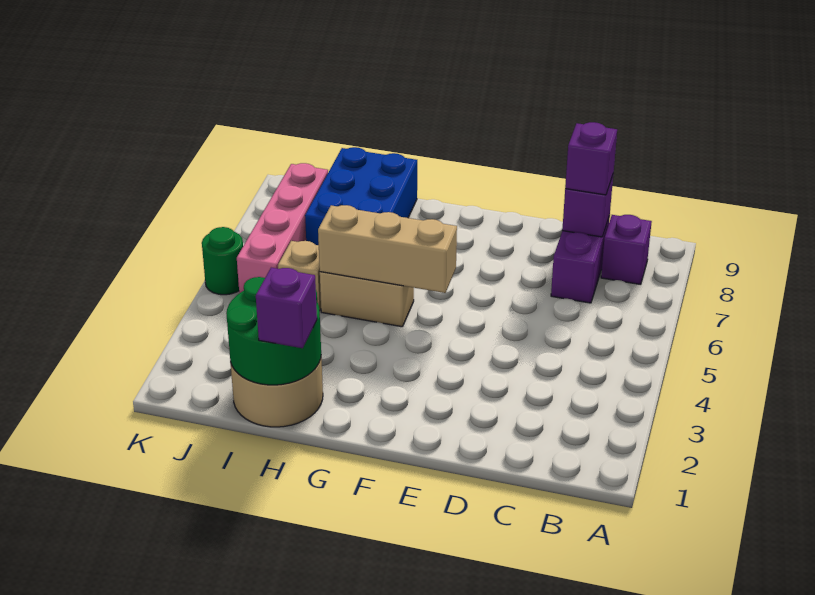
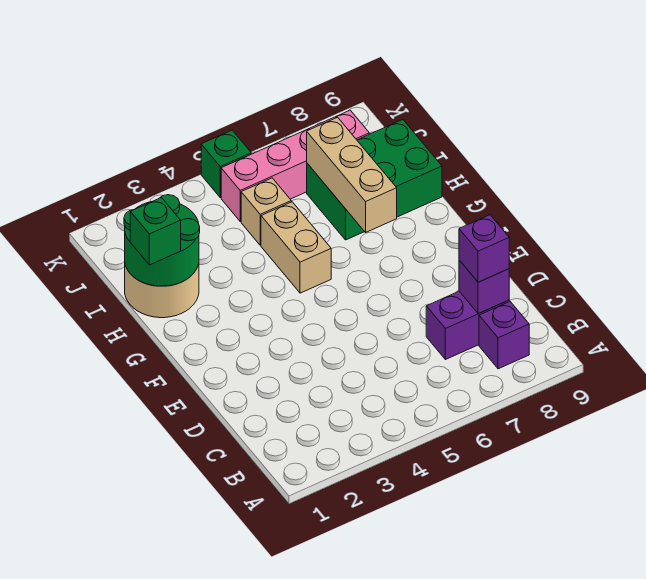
tan brick F5:H5 level 2 -> tan brick G7:I7 level 2
purple brick H1 level 3 -> green brick H1 level 3
blue brick H7:I9 level 1 -> green brick H7:I9 level 1
green round brick K5 level 1 -> green brick K5 level 1

